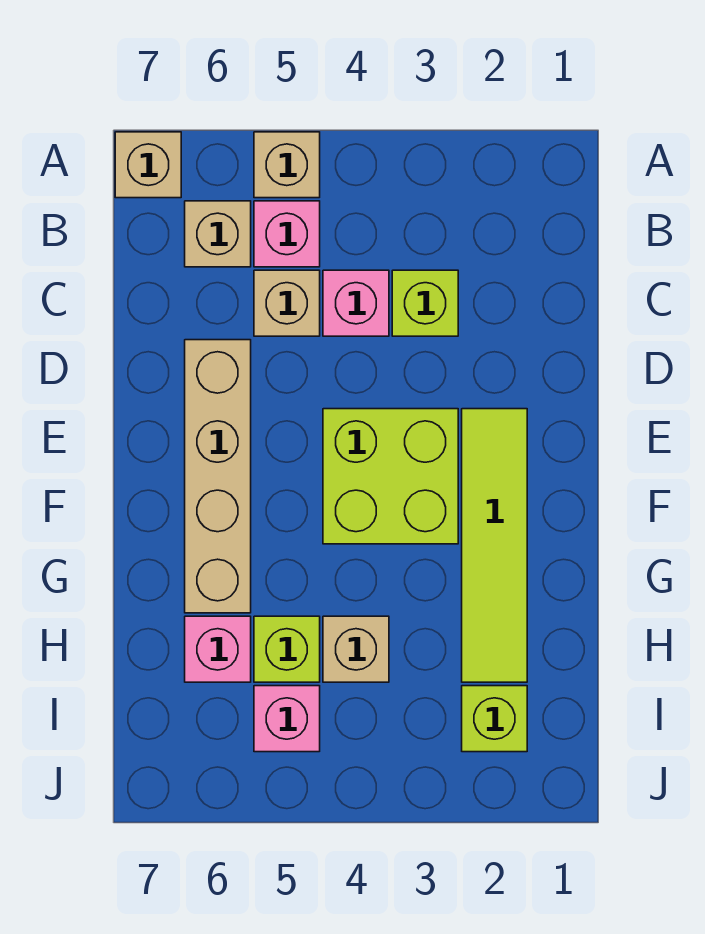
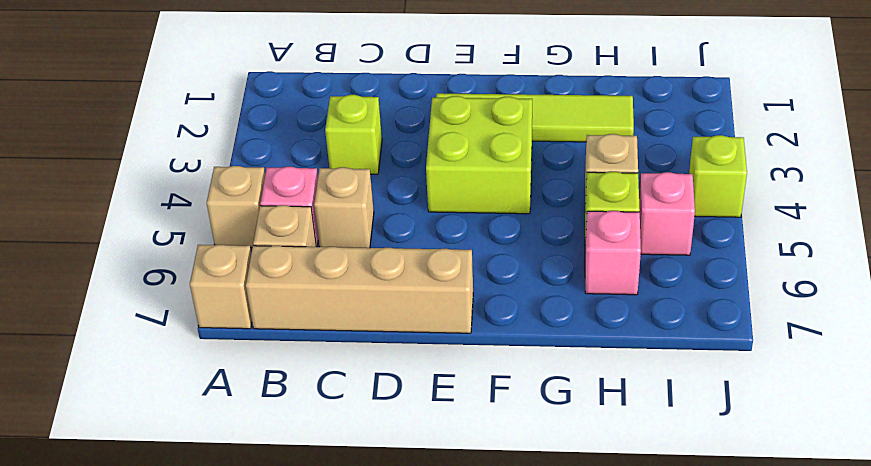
pink brick C4 level 1 -> none
tan brick D6:G6 level 1 -> tan brick B7:E7 level 1
lime brick I2 level 1 -> lime brick J4 level 1

